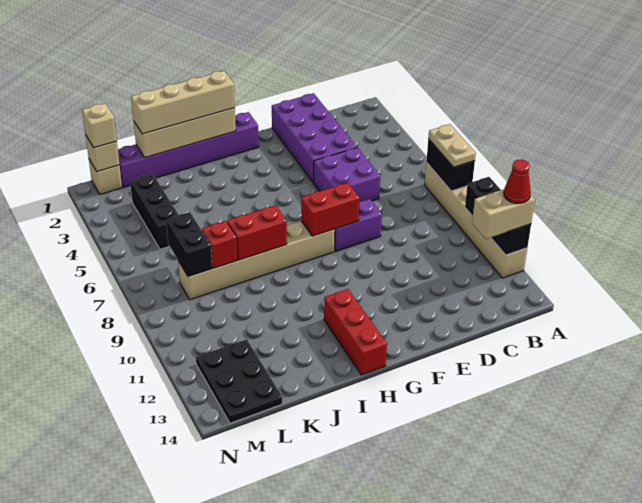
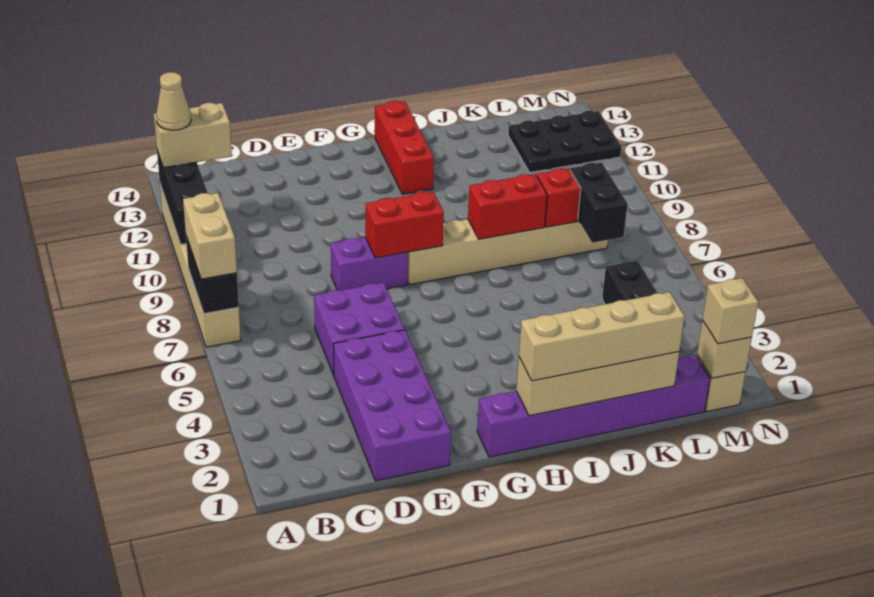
tan plate A7:A8 level 3 -> tan brick A7:A8 level 3
red cone A12 level 4 -> tan cone A12 level 4
black plate L12:M14 level 1 -> black plate L12:N13 level 1

